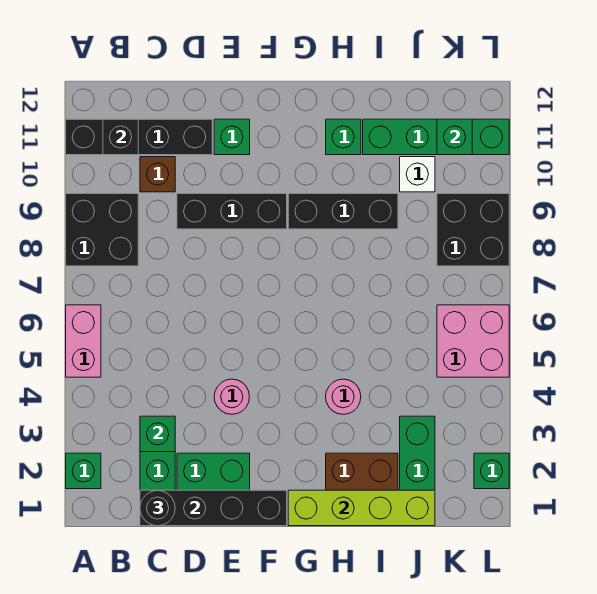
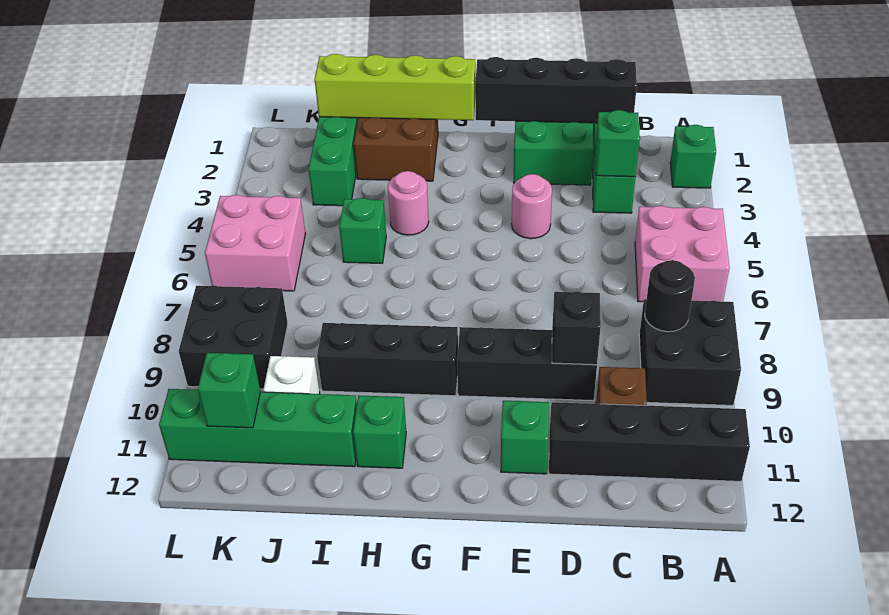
pink brick A5:A6 level 1 -> pink brick A5:B6 level 1
black brick B11 level 2 -> black brick D9 level 2
black round brick C1 level 3 -> black round brick B8 level 2
green brick L2 level 1 -> green brick I5 level 1

